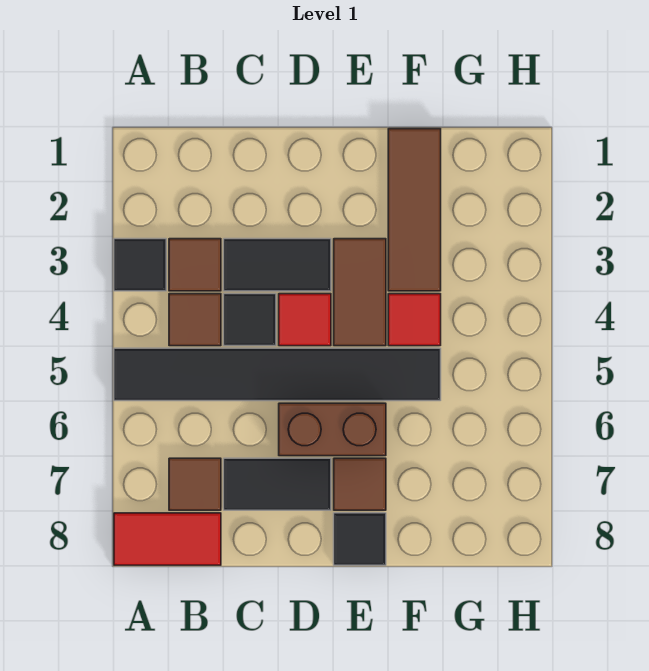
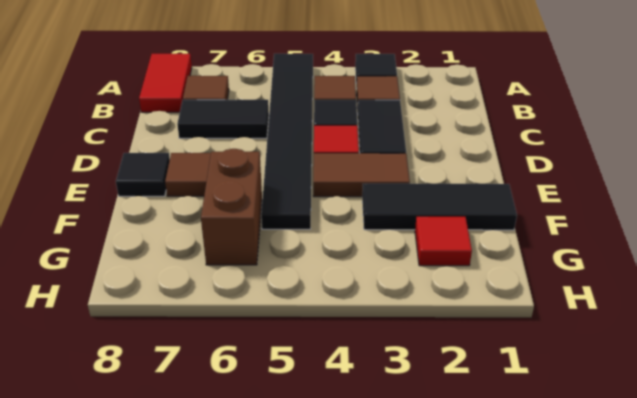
black tile C7:D7 level 1 -> black tile C6:C7 level 1
brown brick D6:E6 level 1 -> brown brick F6:G6 level 1
brown tile F1:F3 level 1 -> black tile F1:F3 level 1
red tile F4 level 1 -> red tile G2 level 1

